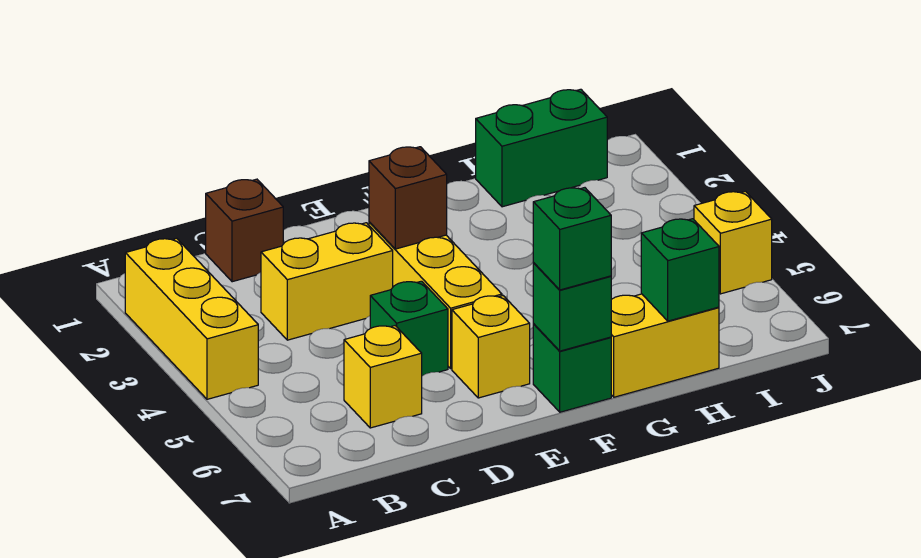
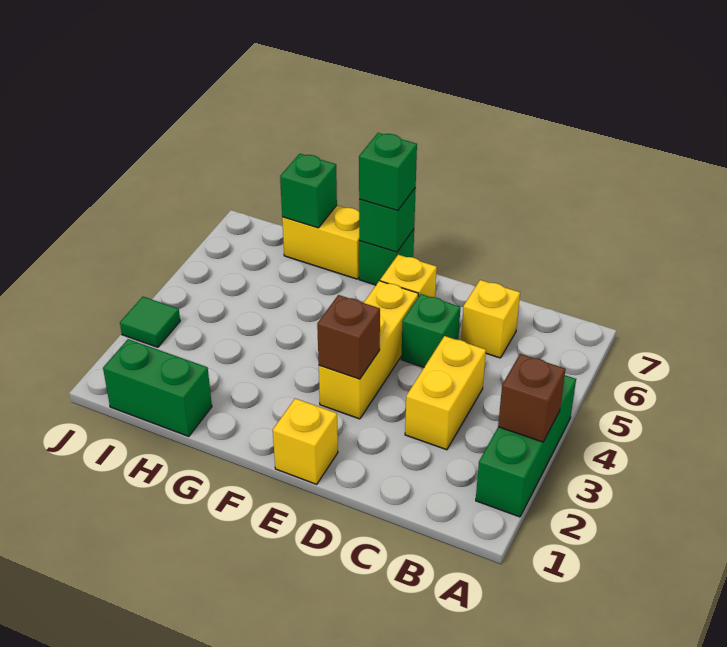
yellow brick A2:A4 level 1 -> green brick A2:A4 level 1
brown brick C1 level 1 -> brown brick A3 level 2
yellow brick C3:D3 level 1 -> yellow brick C3:C4 level 1
none -> green tile J3 level 1
yellow brick J5 level 1 -> yellow brick E1 level 1

